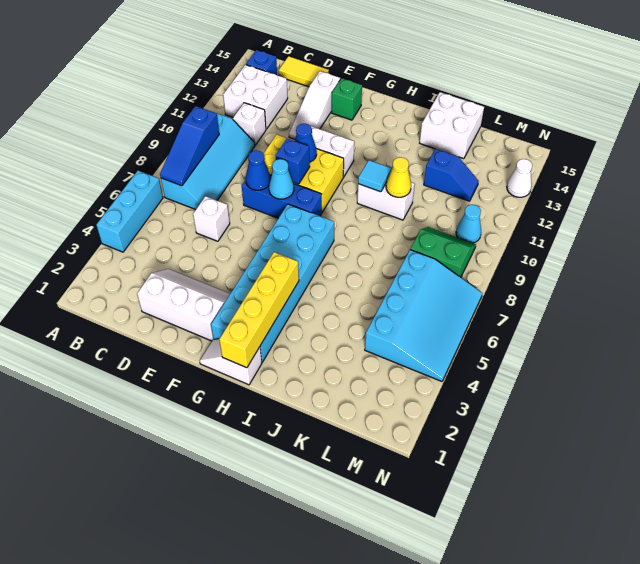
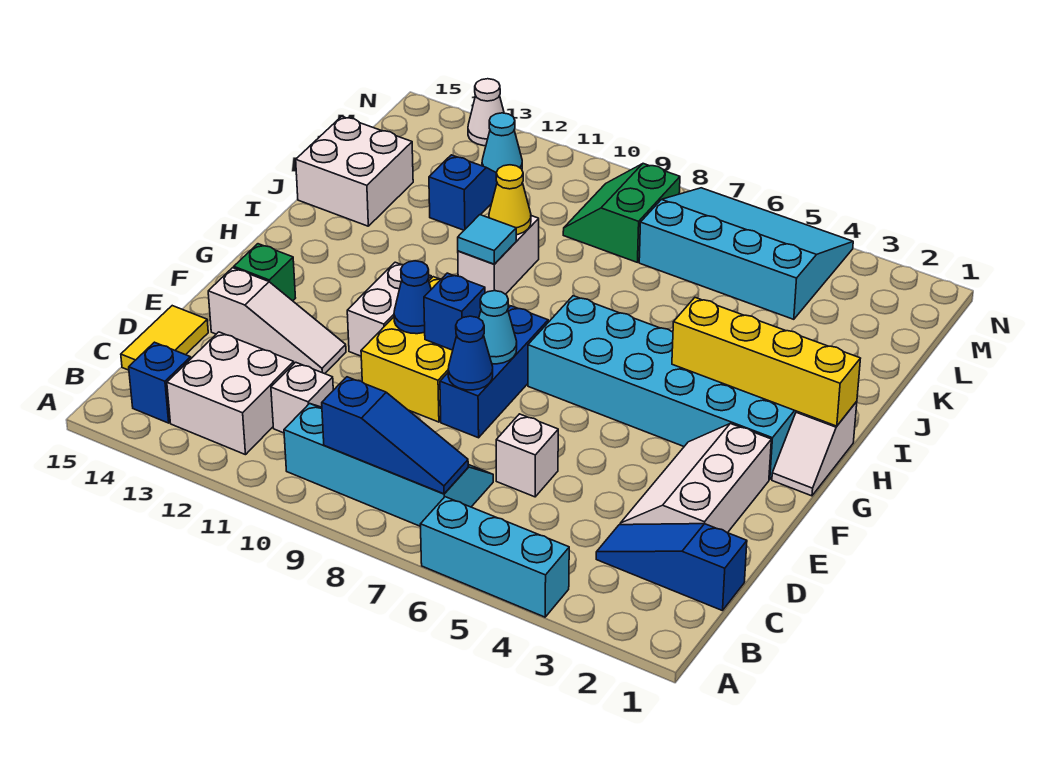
none -> blue slope C1:C3 level 1 top 1
cyan cone M10 level 1 -> cyan cone M12 level 1

